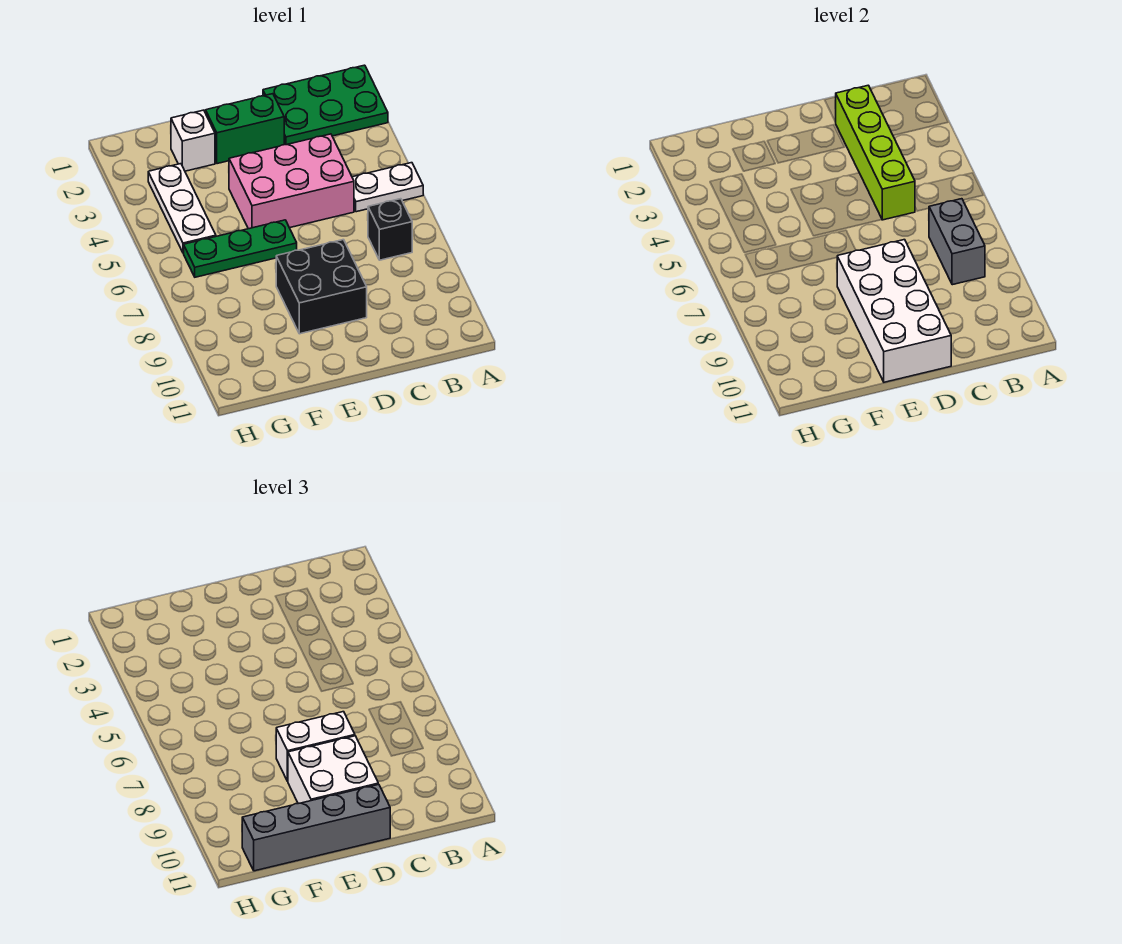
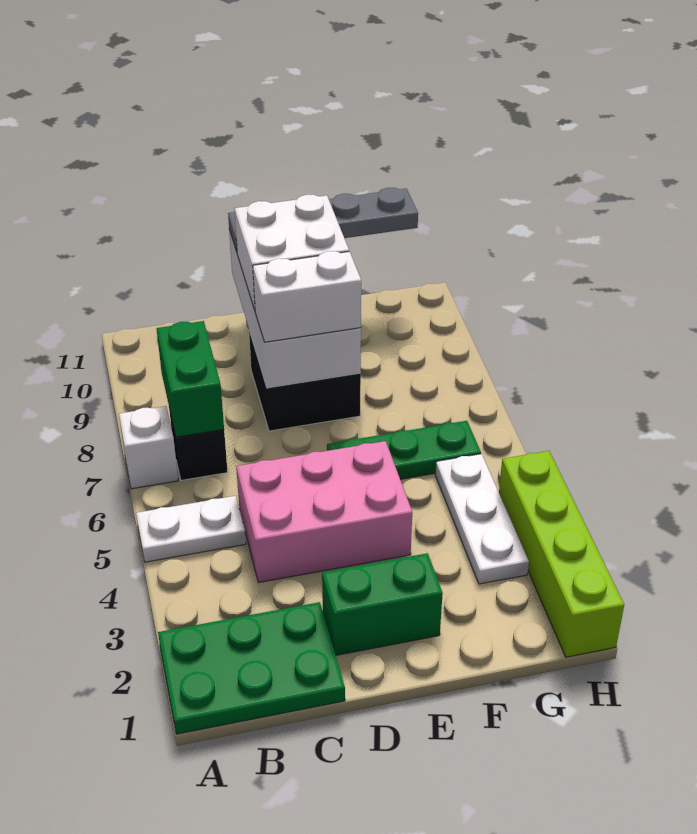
grey brick B7:B8 level 2 -> green brick B7:B8 level 2
lime brick C2:C5 level 2 -> lime brick H1:H4 level 1
grey brick D11:G11 level 3 -> grey plate D11:G11 level 3
white brick F2 level 1 -> white brick A7 level 1

